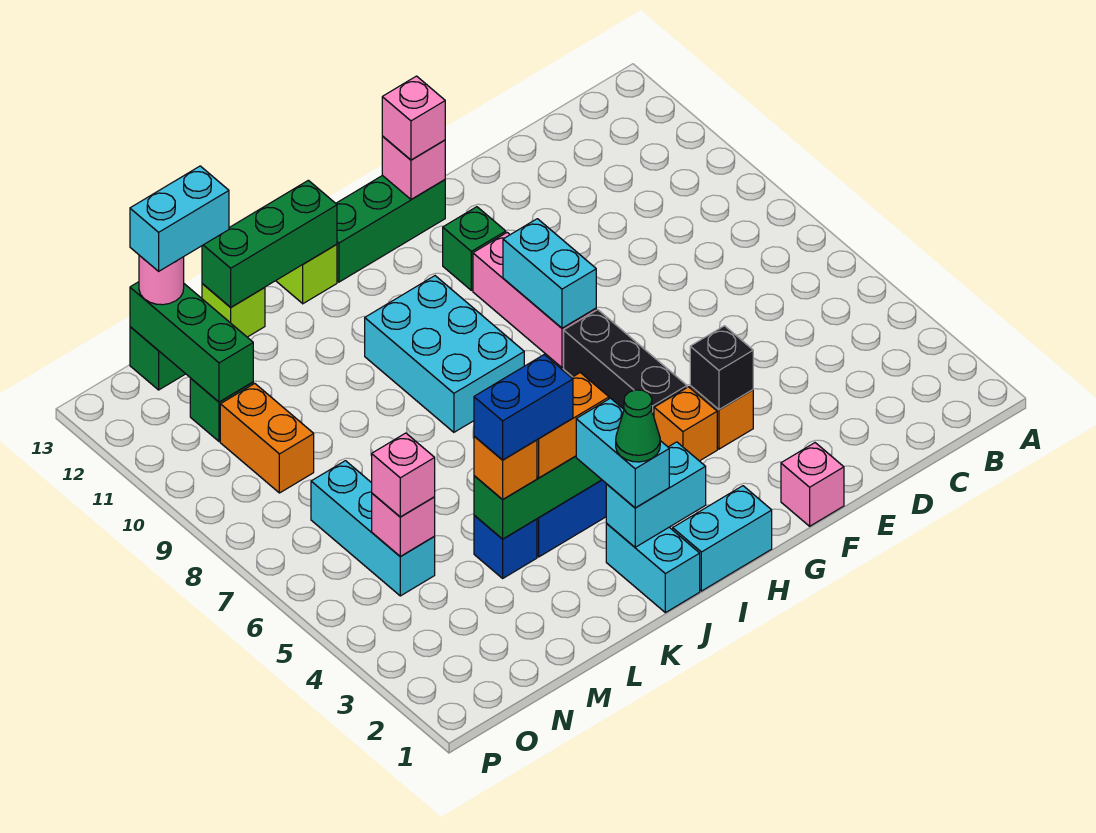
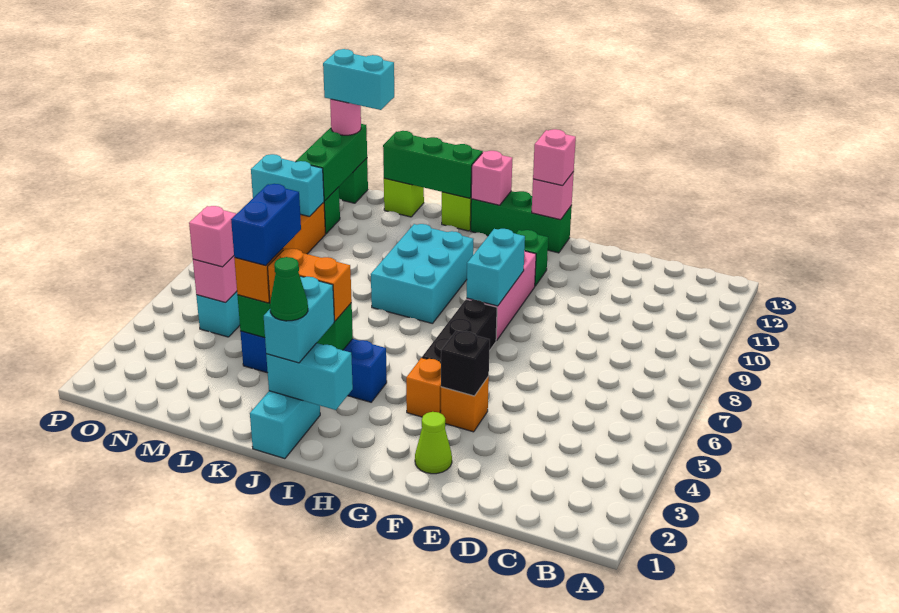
pink brick F1 level 1 -> pink brick I13 level 2
none -> lime cone F2 level 1
cyan brick H1:I1 level 1 -> cyan brick N10:O10 level 2
blue brick K4:L4 level 4 -> blue brick L4:L5 level 4

